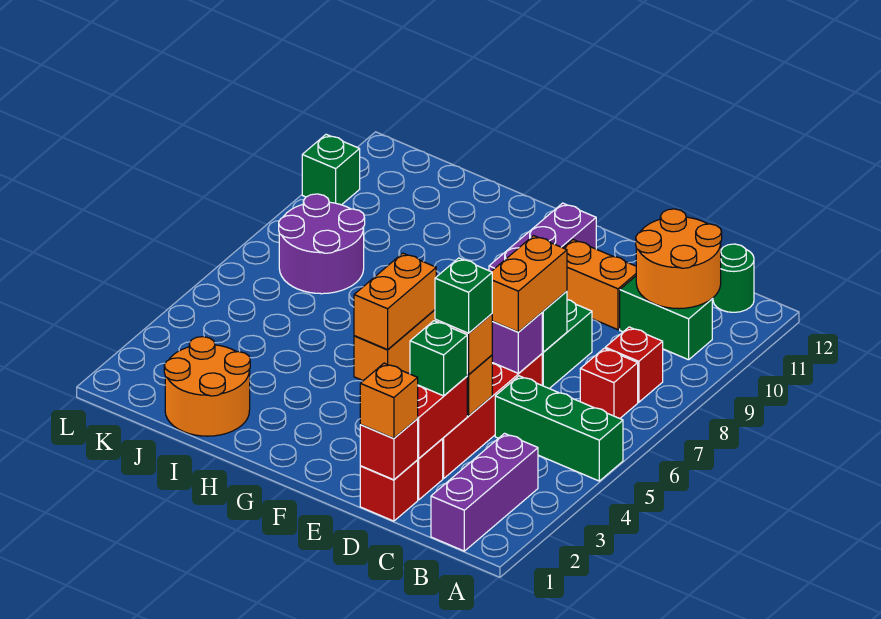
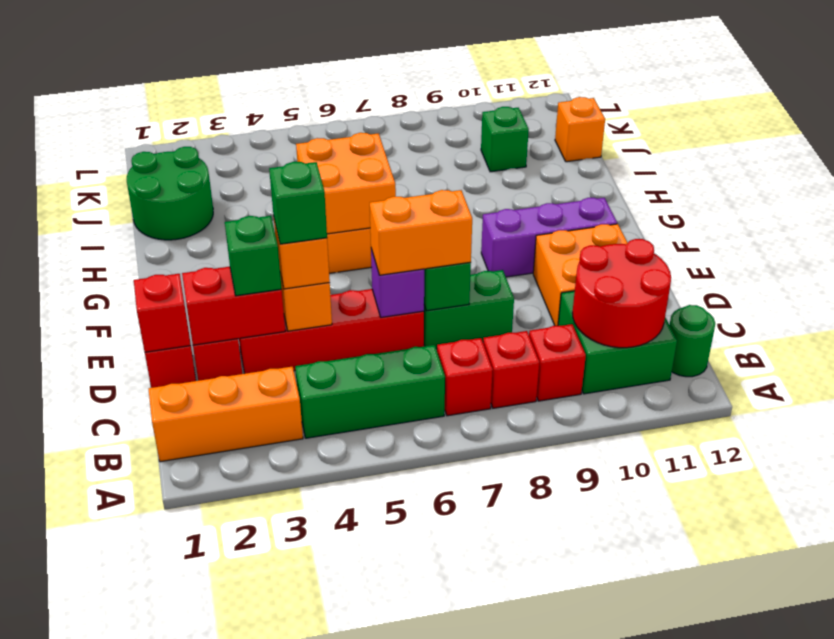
green brick A5:C5 level 1 -> green brick B4:B6 level 1
purple brick B1:B3 level 1 -> orange brick B1:B3 level 1
none -> red brick B9 level 1
green brick B10:C10 level 1 -> green brick B10:C11 level 1
orange round brick B10:C11 level 2 -> red round brick B10:C11 level 2
orange brick D1 level 3 -> orange brick J12 level 1
orange brick D10:E10 level 1 -> orange brick D10:E11 level 1
orange brick G5:G6 level 2 -> orange brick G5:H6 level 2
orange round brick I1:J2 level 1 -> green round brick I1:J2 level 1
purple round brick J7:K8 level 1 -> none
green brick L10 level 1 -> green brick J10 level 1

